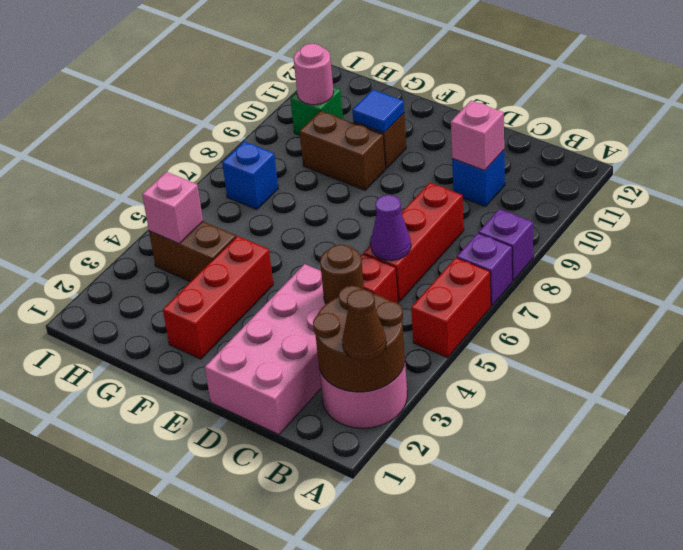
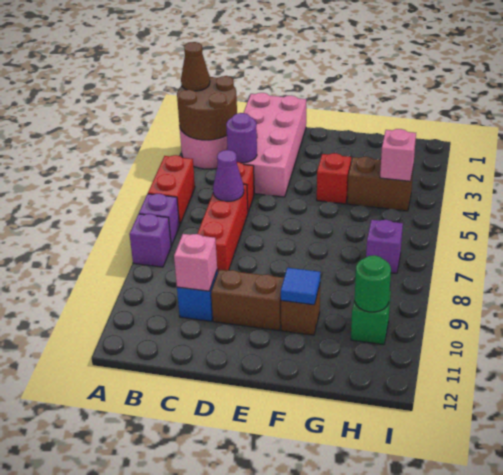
brown round brick C4 level 2 -> purple round brick C4 level 2
red brick F2:F4 level 1 -> red brick F4 level 1
brown brick F9:G9 level 1 -> brown brick D10:E10 level 1
blue brick H7 level 1 -> purple brick H7 level 1
pink round brick H10 level 2 -> green round brick H10 level 2

